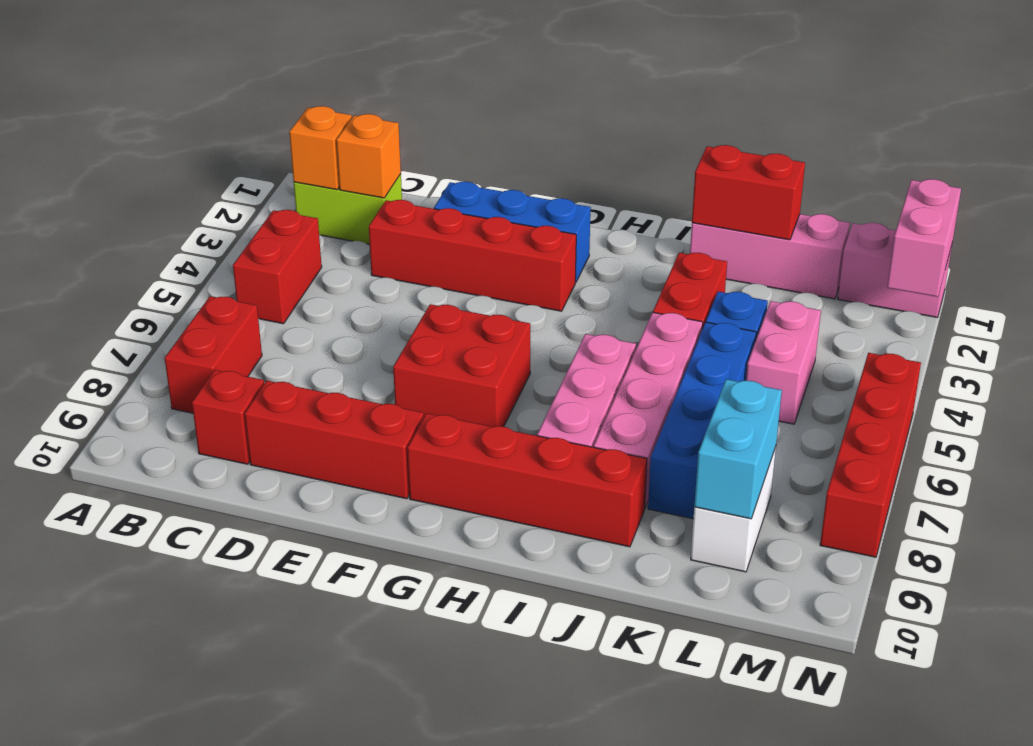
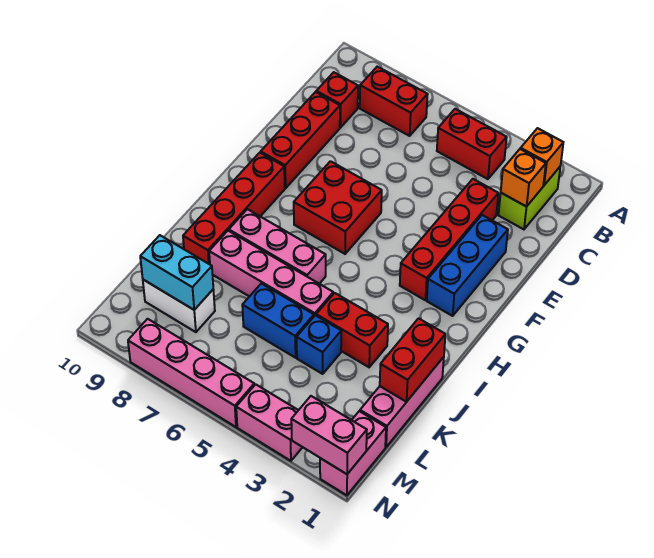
blue brick K5:K8 level 1 -> blue brick K5:K6 level 1
pink brick L4:L5 level 1 -> pink brick N3:N4 level 1
red brick N5:N8 level 1 -> pink brick N5:N8 level 1

